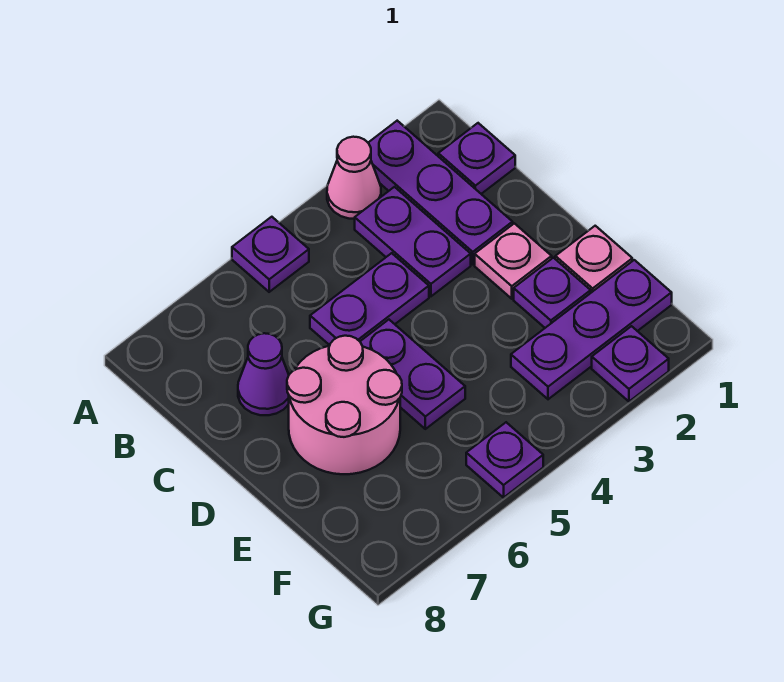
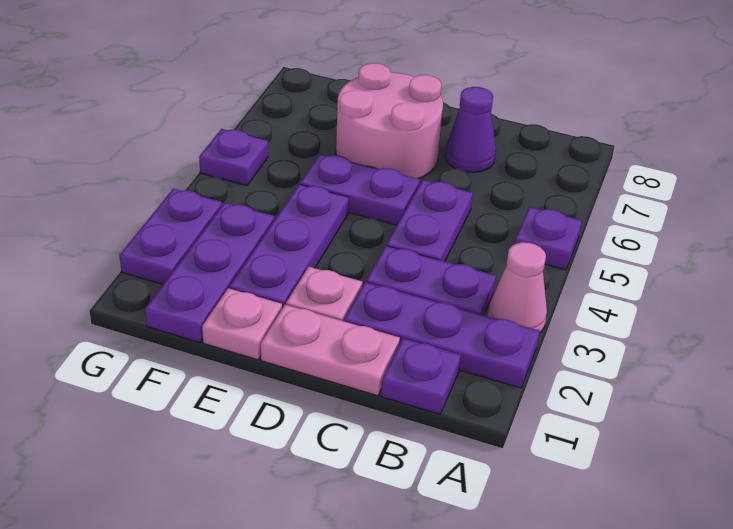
none -> pink plate C1:D1 level 1
purple plate E2 level 1 -> purple plate E2:E4 level 1
purple plate G2 level 1 -> purple plate G2:G3 level 1

